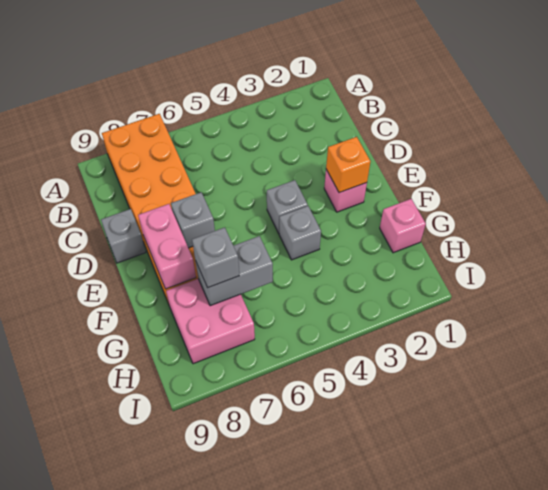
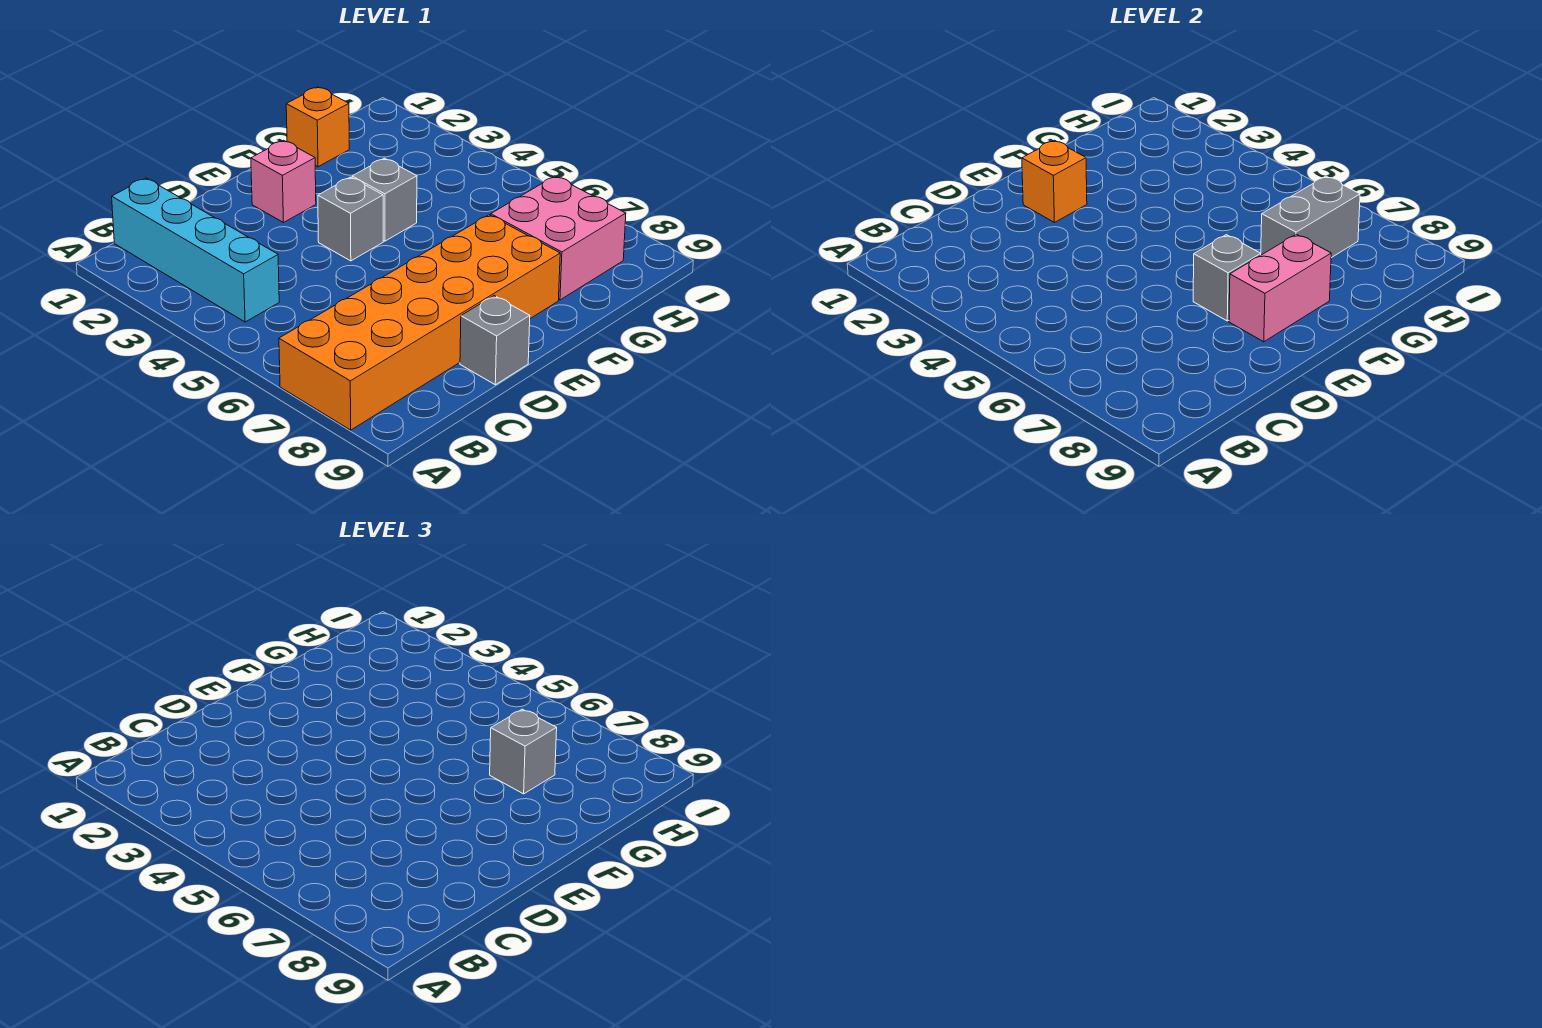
none -> cyan brick B1:B4 level 1
pink brick G1 level 1 -> orange brick G1 level 1
grey brick G6:G7 level 2 -> grey brick G7:H7 level 2

